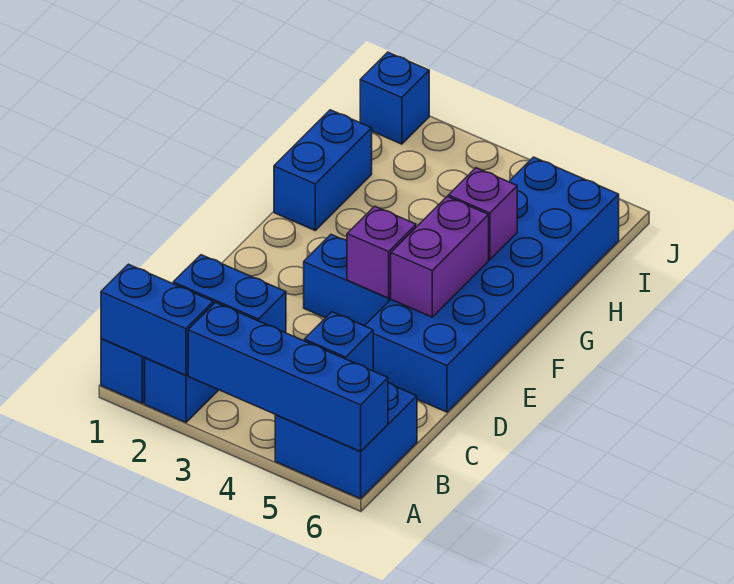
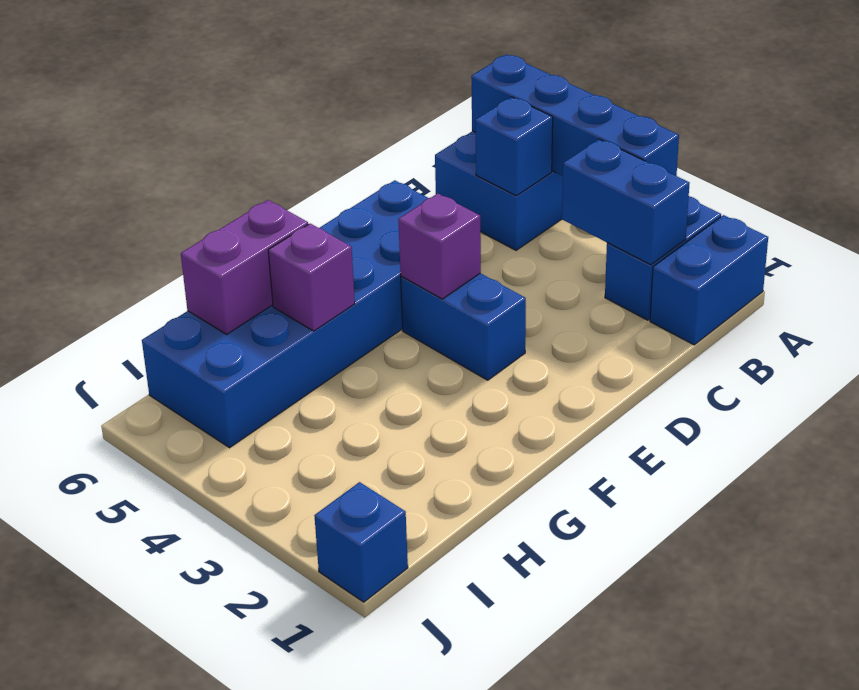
blue brick A1:A2 level 2 -> none
purple brick E5:F5 level 2 -> purple brick G6:H6 level 2
blue brick G1:H1 level 1 -> none

